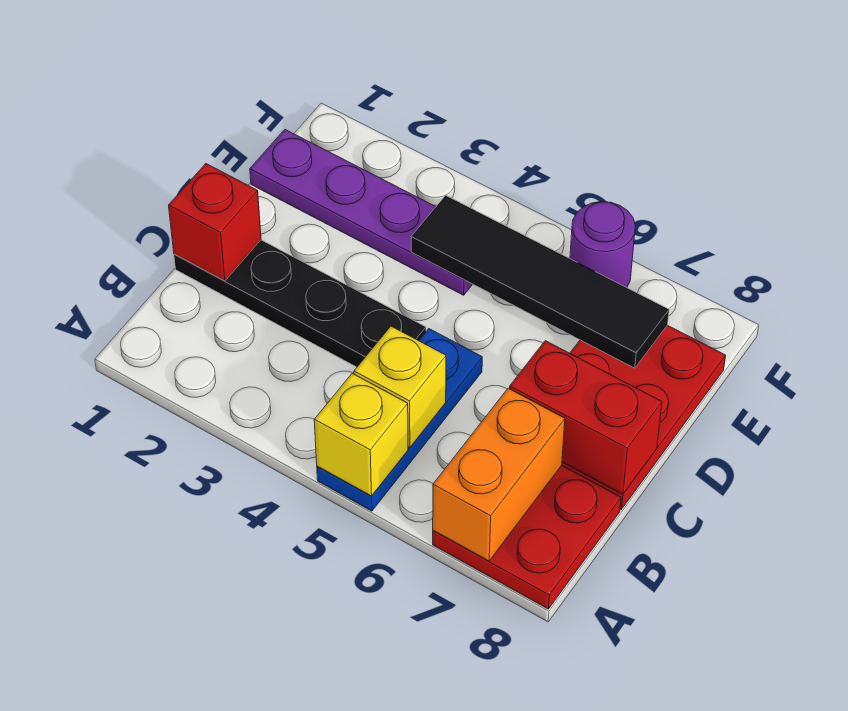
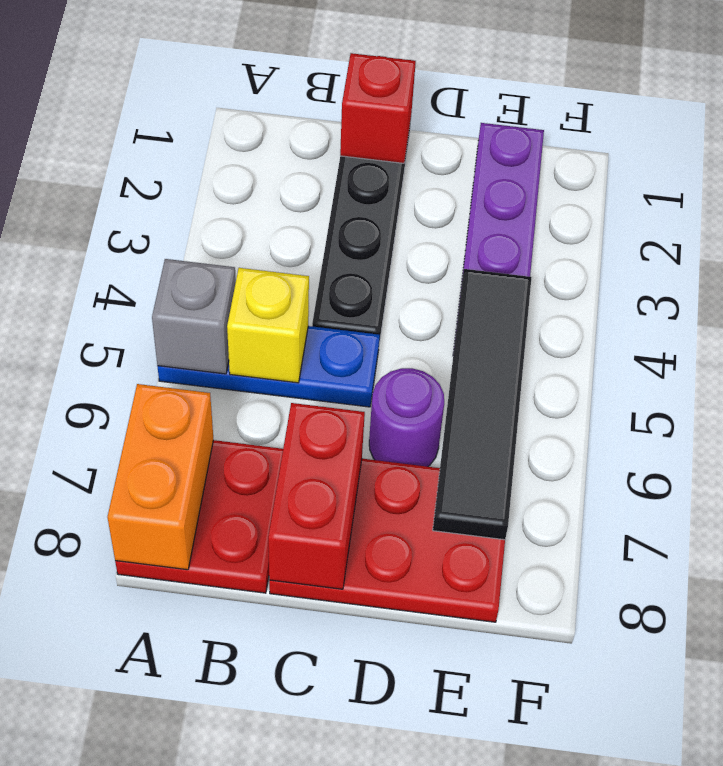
yellow brick A5 level 2 -> grey brick A5 level 2
orange brick A7:B7 level 2 -> orange brick A7:A8 level 2
purple round brick F6 level 1 -> purple round brick D6 level 1

